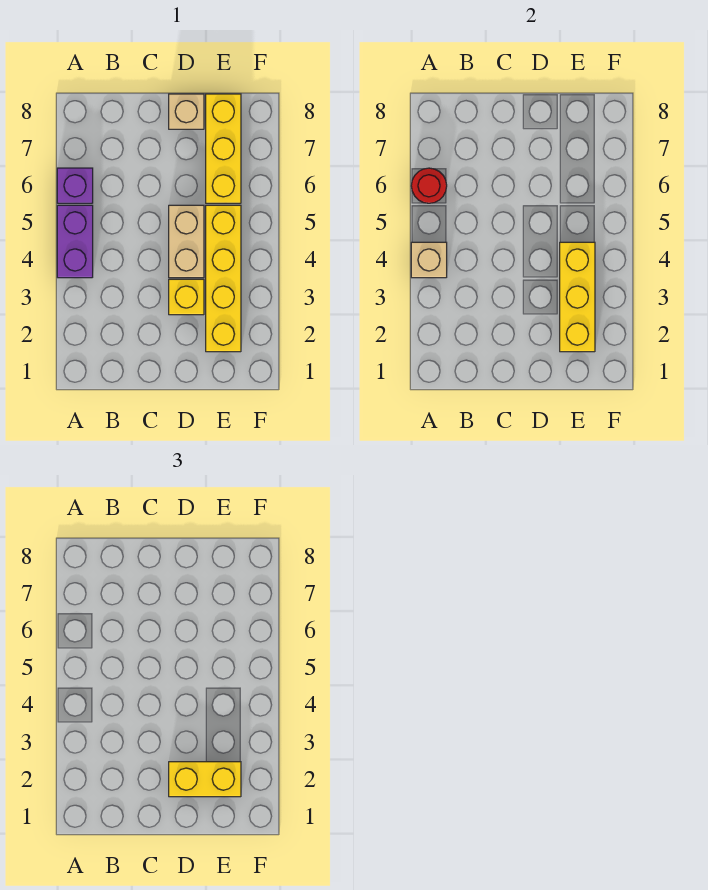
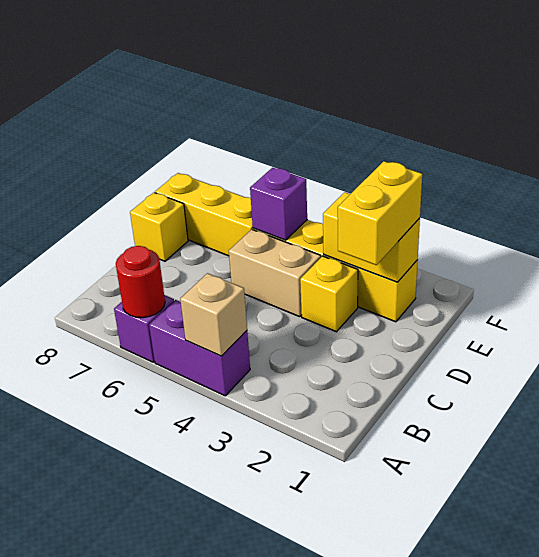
tan brick D8 level 1 -> yellow brick D8 level 1
yellow brick E2:E4 level 2 -> yellow brick E2:E3 level 2
none -> purple brick E5 level 2

